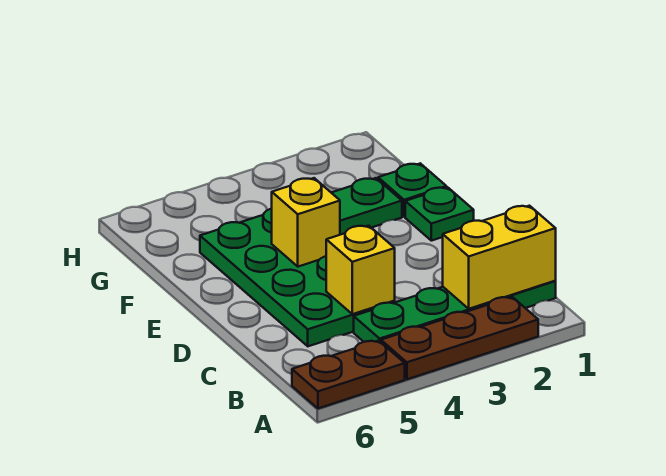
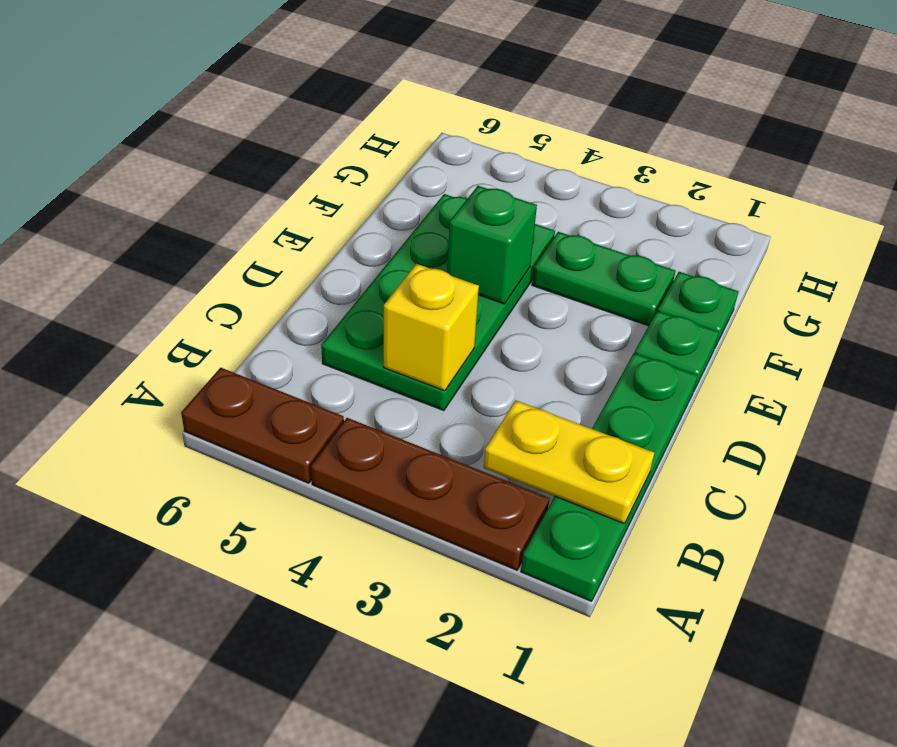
green plate B1:B4 level 1 -> green plate A1:D1 level 1
yellow brick B1:B2 level 2 -> yellow plate B1:B2 level 2
yellow brick E4 level 2 -> green brick E4 level 2

